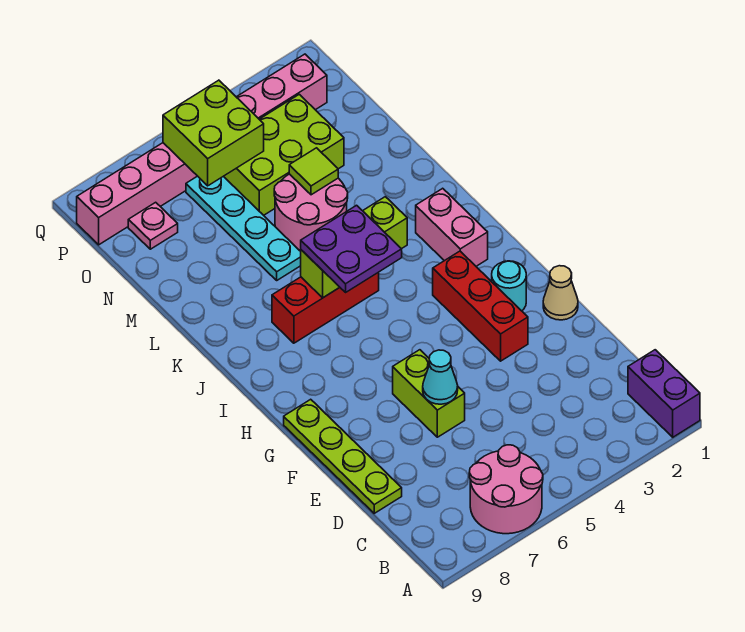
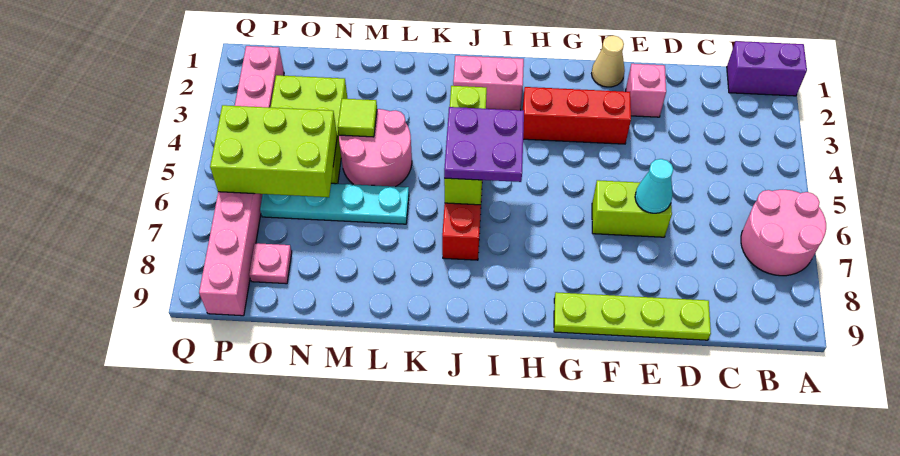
none -> pink brick E2 level 1
cyan round brick G2 level 1 -> none
lime brick O5:P6 level 2 -> lime brick N5:P6 level 2

